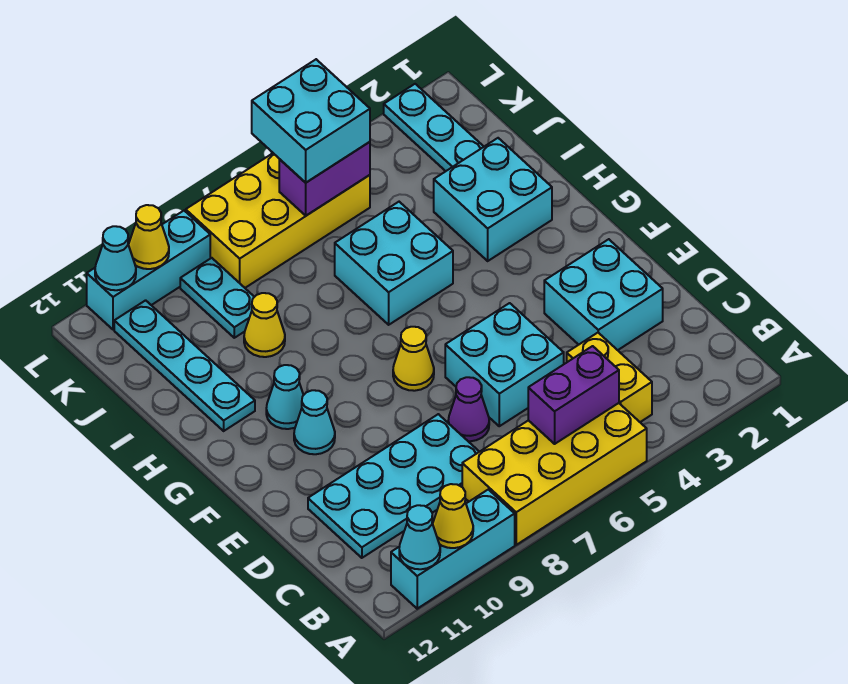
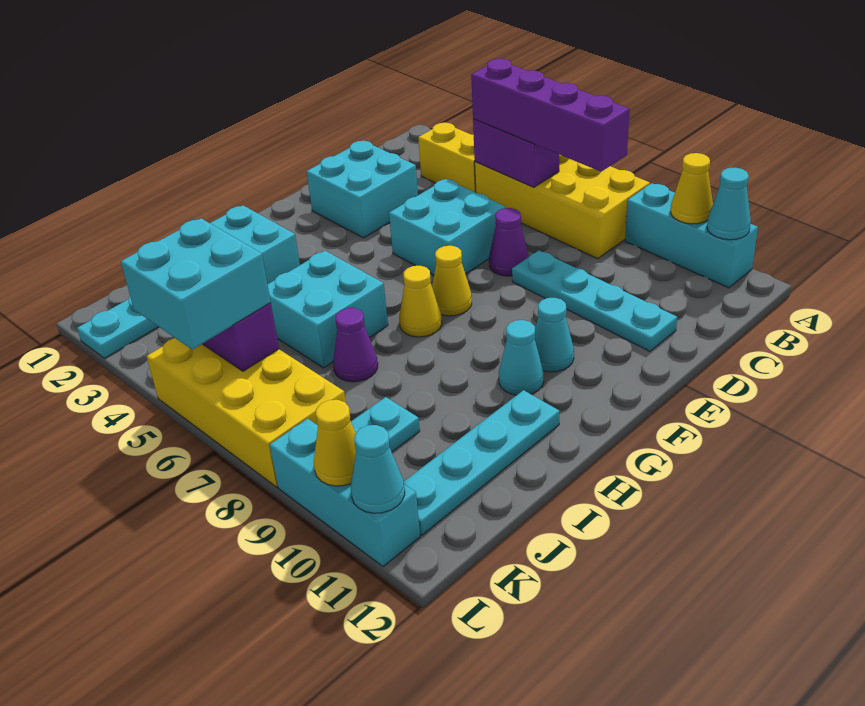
yellow brick B4:C4 level 1 -> yellow brick B3:B4 level 1
none -> purple brick B5:B8 level 3
cyan plate C8:D11 level 1 -> cyan plate D8:D11 level 1
none -> purple cone I7 level 1
yellow cone I9 level 1 -> yellow cone G7 level 1

